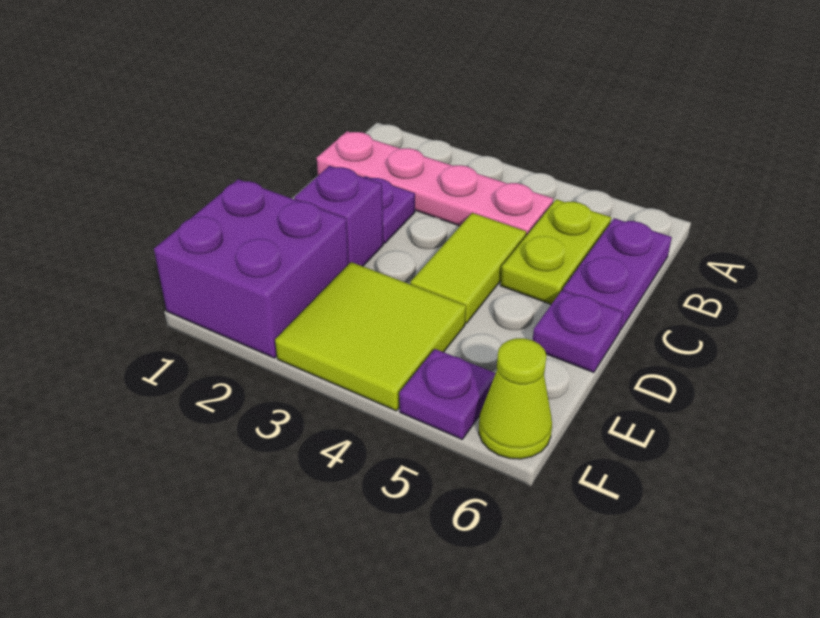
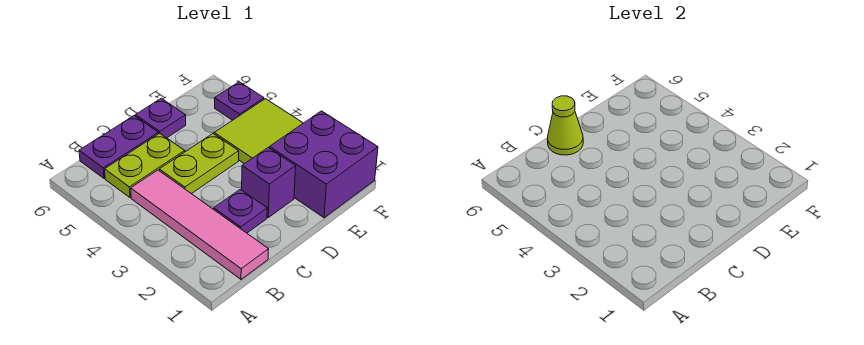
pink plate B1:B4 level 1 -> pink tile B1:B4 level 1
lime tile C4:D4 level 1 -> lime plate C4:D4 level 1
lime cone F6 level 1 -> lime cone C6 level 2

